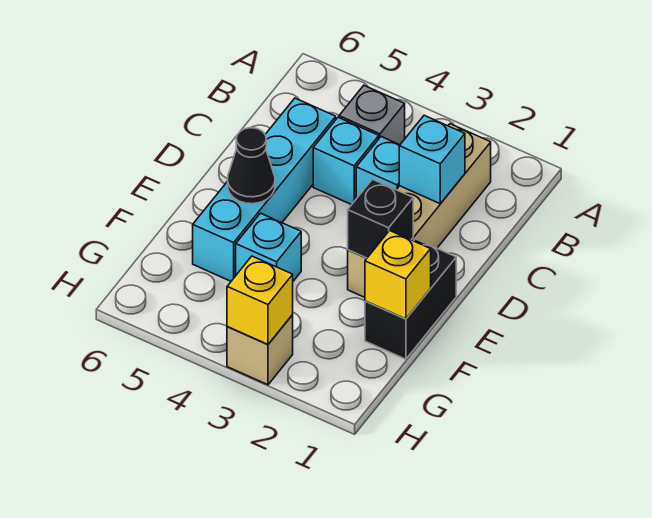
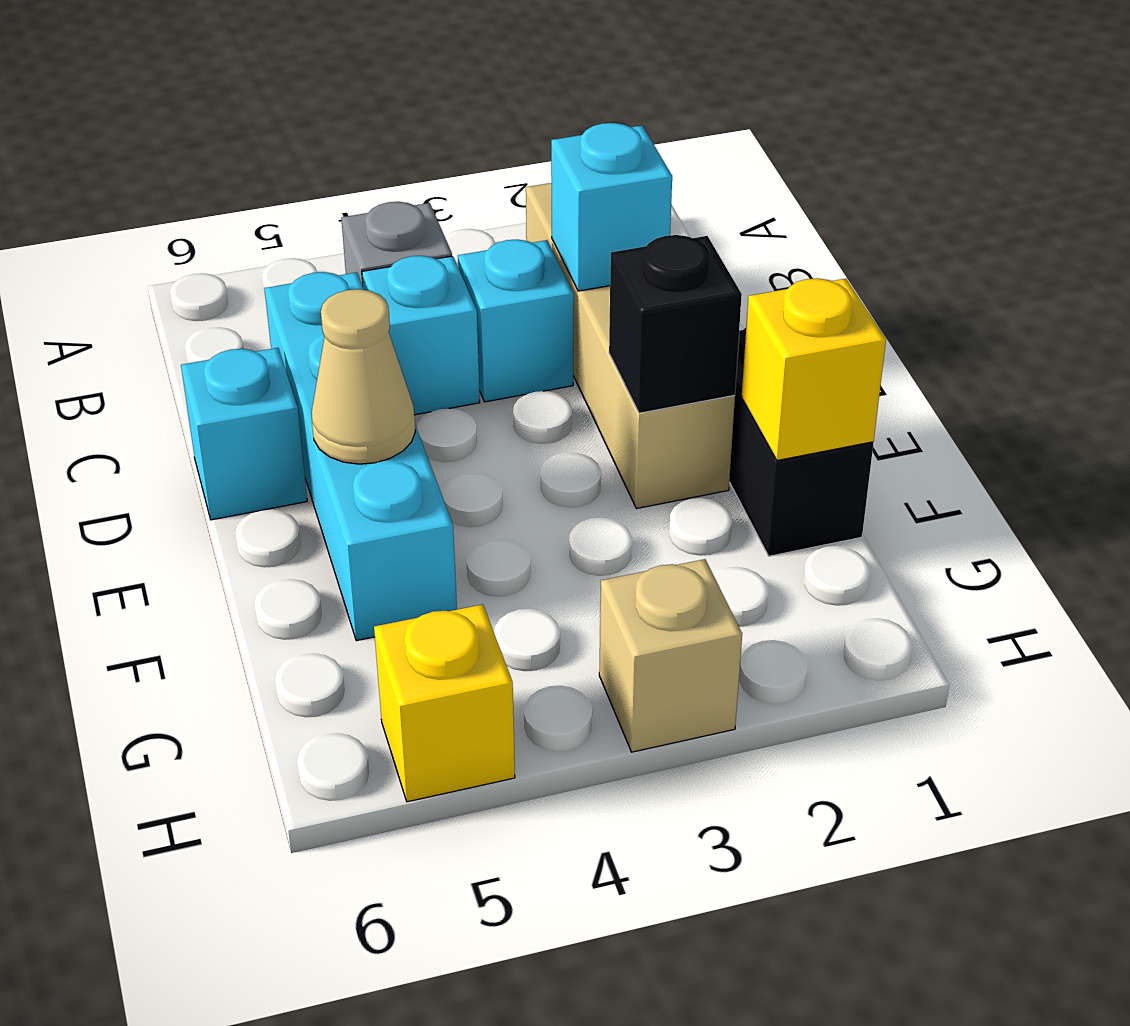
black cone E5 level 2 -> tan cone E5 level 2
cyan brick F4 level 1 -> cyan brick D6 level 1
yellow brick H3 level 2 -> yellow brick H5 level 1

